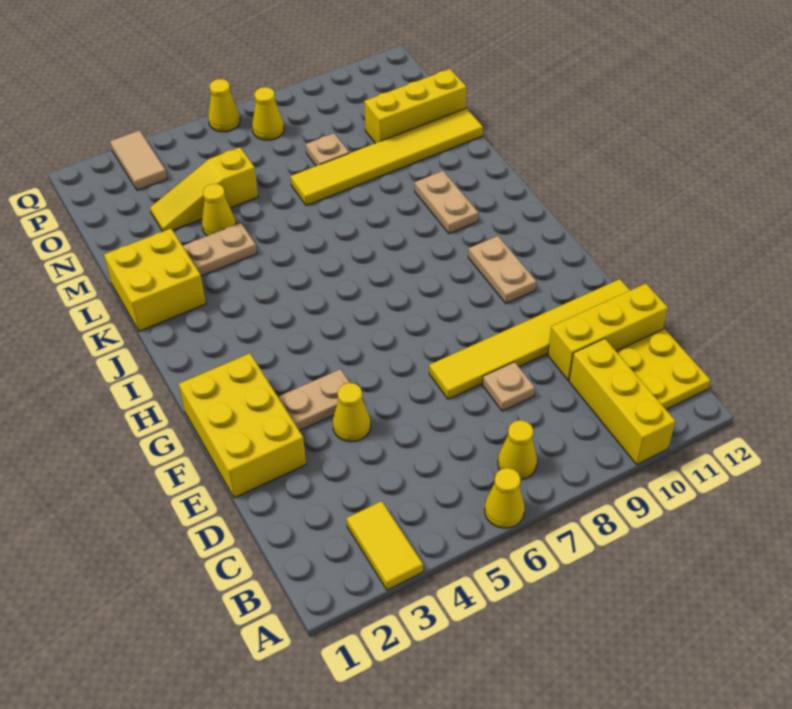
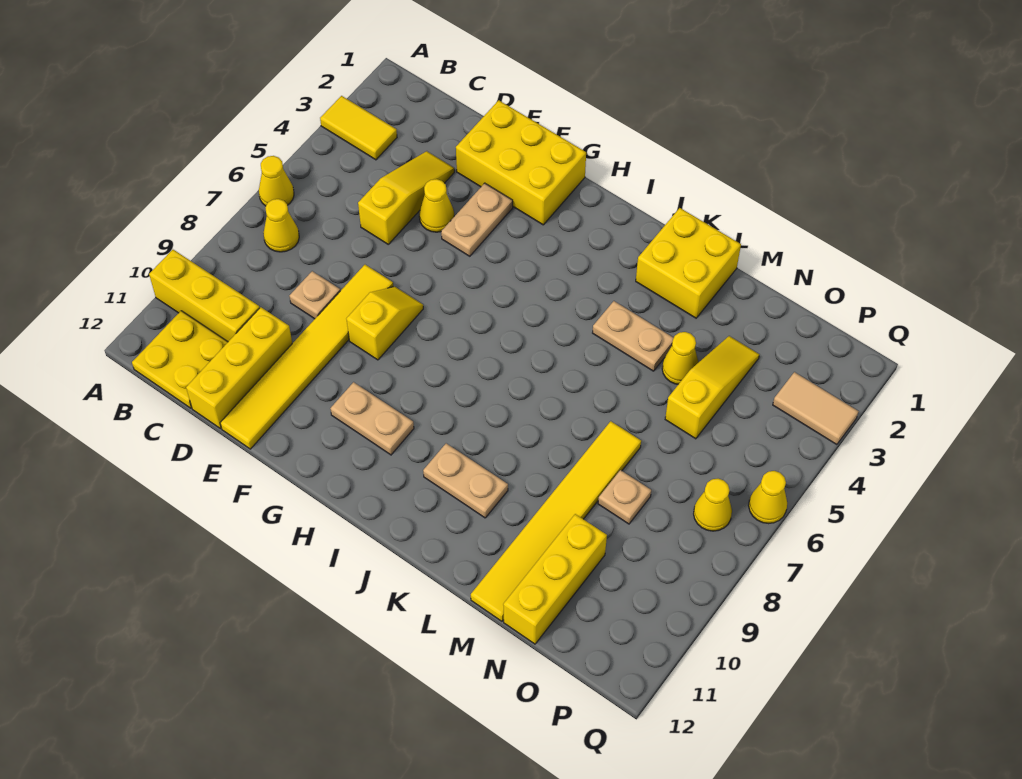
none -> yellow slope D3:D5 level 1 top 5
none -> yellow slope F7:F8 level 1 top 8
tan plate L3:L4 level 1 -> tan plate K4:L4 level 1

